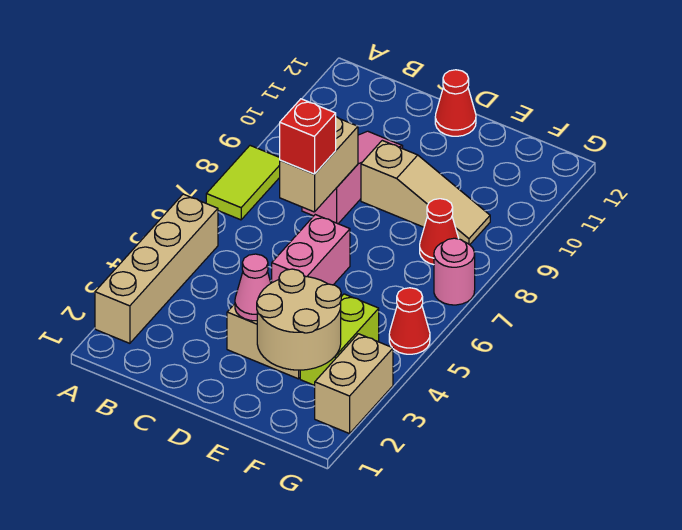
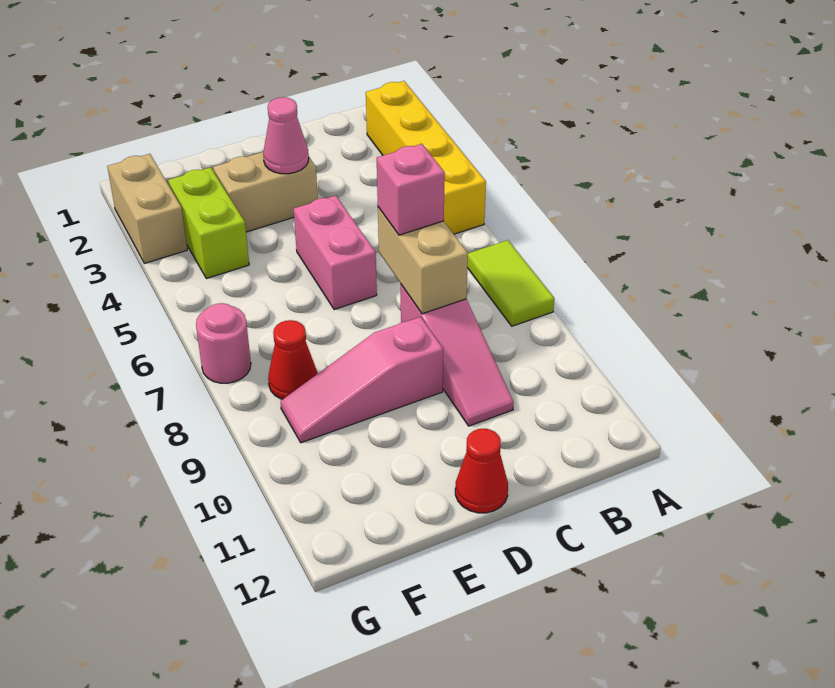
tan brick A2:A5 level 1 -> yellow brick A2:A5 level 1
red brick C7 level 3 -> pink brick C7 level 3
tan slope D9:F9 level 1 top D -> pink slope D9:F9 level 1 top D
tan round brick E2:F3 level 2 -> none
red cone G5 level 1 -> none

